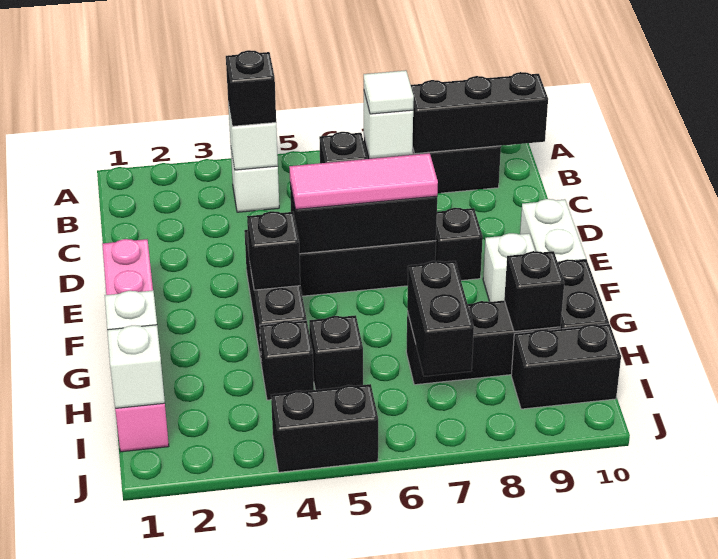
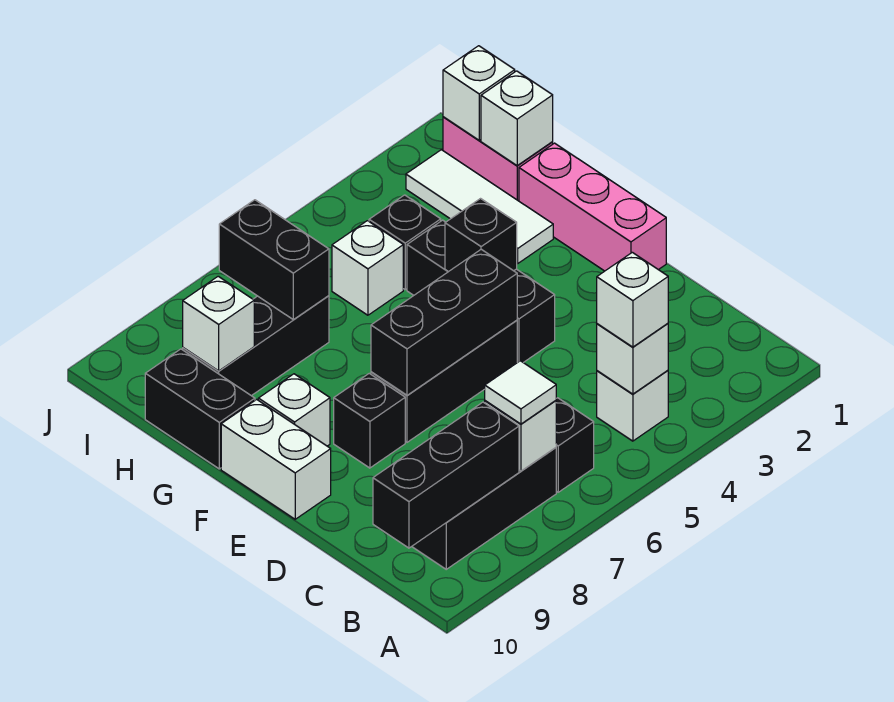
black brick B4 level 3 -> white brick B4 level 3
pink tile E5:E7 level 3 -> none
none -> white tile G2:I2 level 1
black brick H5 level 1 -> white brick H5 level 1
black brick H9 level 2 -> white brick H9 level 2
black brick I9:I10 level 1 -> none
black brick J4:J5 level 1 -> none

